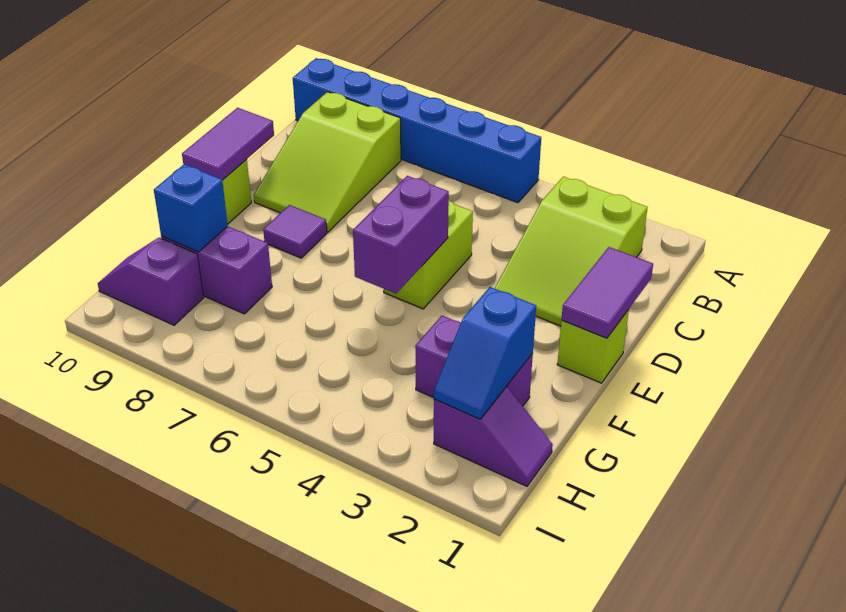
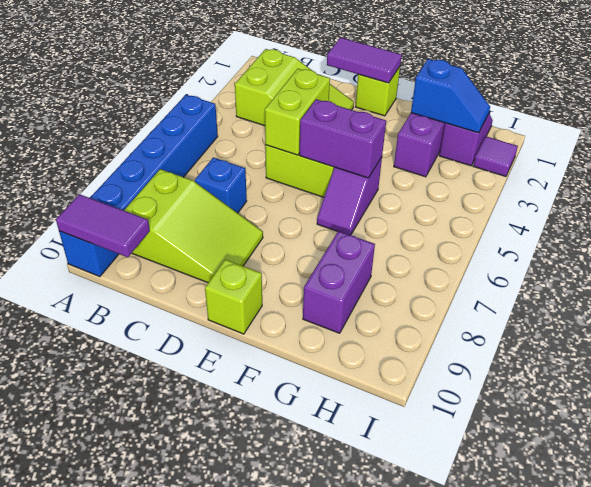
none -> lime brick D4:D5 level 2
purple tile D10:E10 level 2 -> purple tile A10:B10 level 2
purple tile E8 level 1 -> purple tile I2 level 1
blue brick G9 level 2 -> blue brick C7 level 1
purple slope H9:H10 level 1 top 9 -> purple slope F5:F6 level 1 top 5

